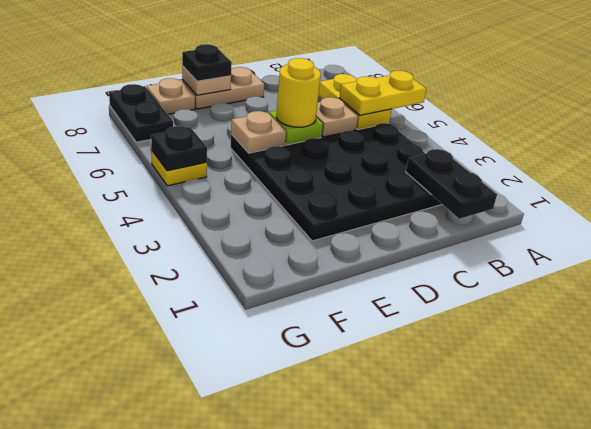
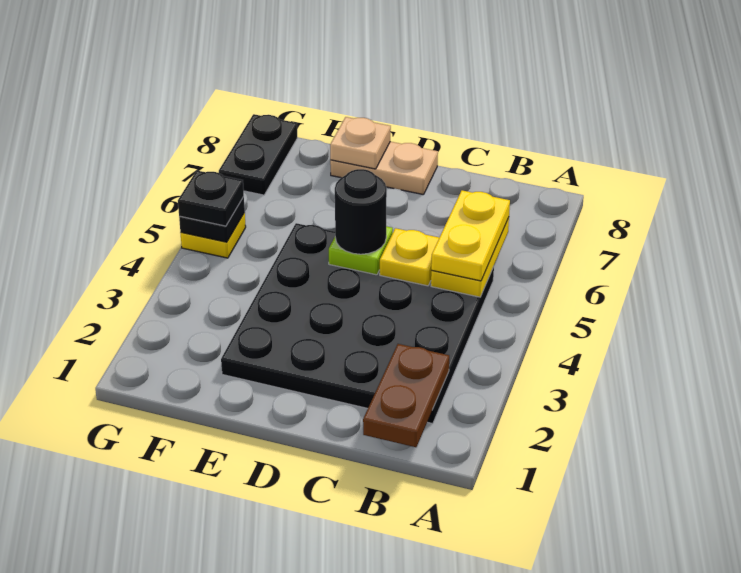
yellow plate A5:B5 level 3 -> yellow plate B5:B6 level 3
black plate B1:B2 level 2 -> brown plate B1:B2 level 2
tan plate C5 level 2 -> yellow plate C5 level 2
yellow round brick D5 level 3 -> black round brick D5 level 3
tan plate E5 level 2 -> none
black plate E8 level 3 -> black plate G5 level 3
tan plate F8 level 1 -> none

